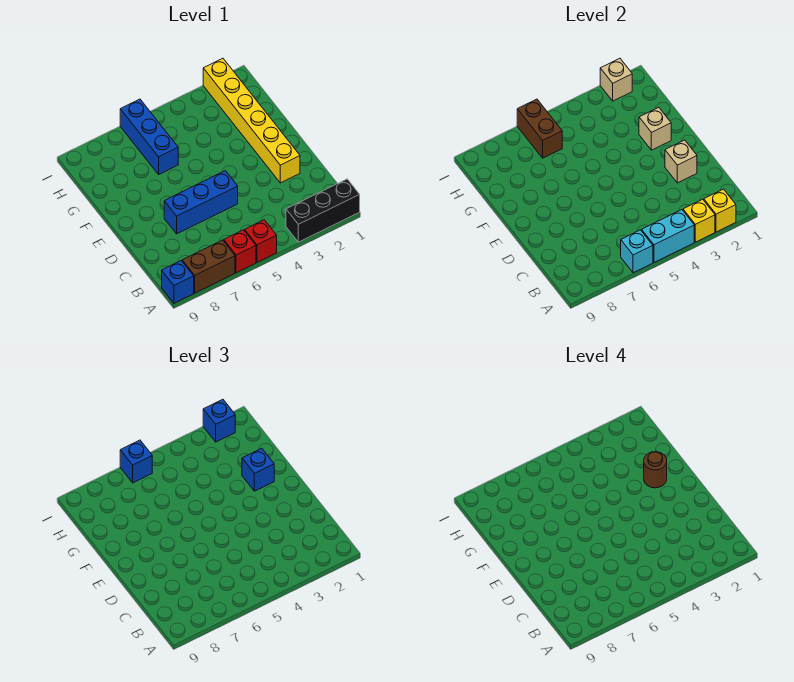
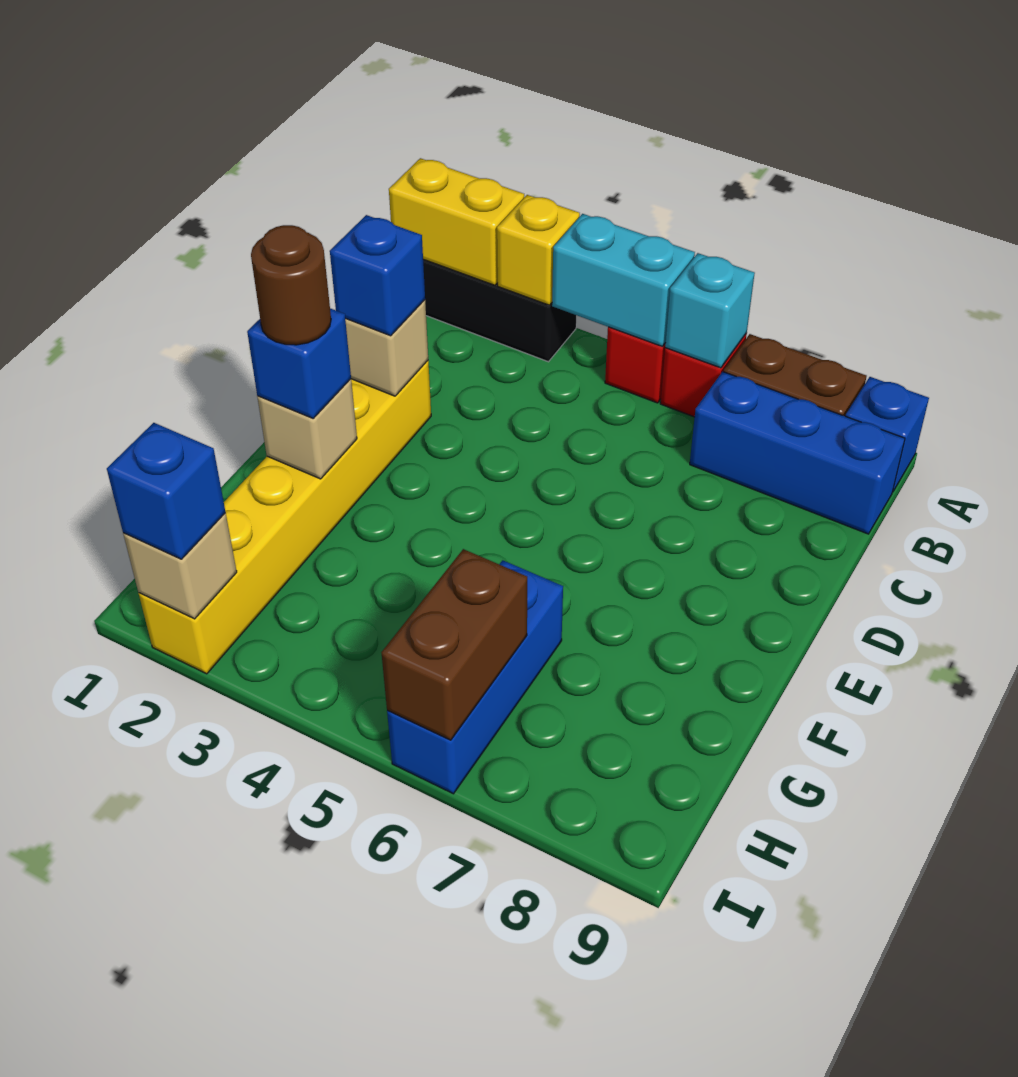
yellow brick A2 level 2 -> yellow brick A1:A2 level 2
blue brick D5:D7 level 1 -> blue brick B7:B9 level 1
blue brick I6 level 3 -> blue brick D2 level 3

